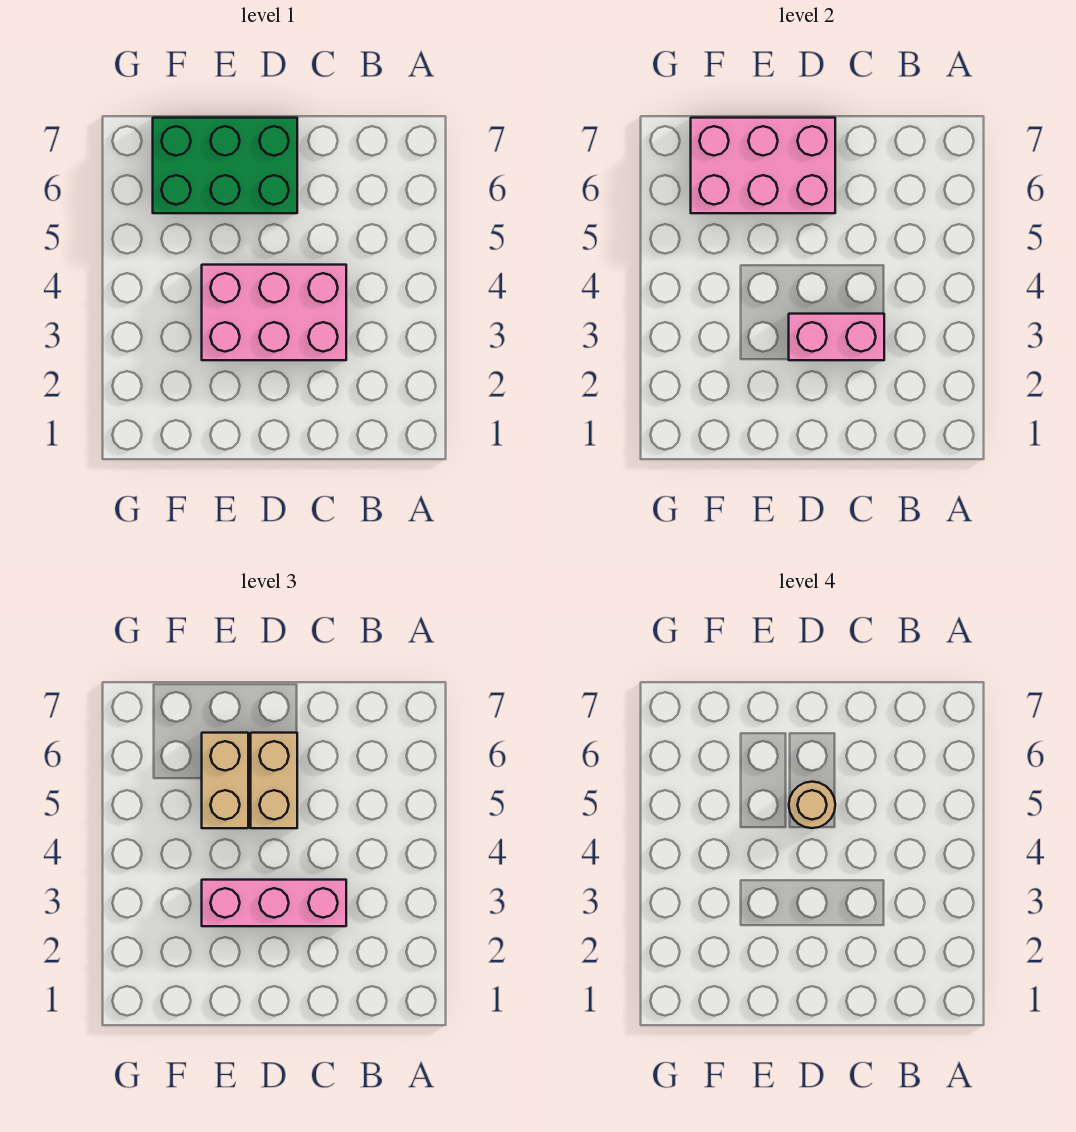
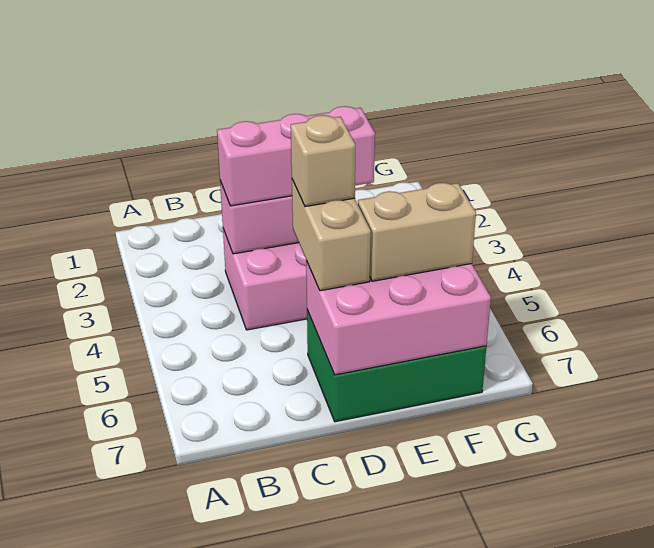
tan round brick D5 level 4 -> tan brick D5 level 4
tan brick E5:E6 level 3 -> tan brick E6:F6 level 3

